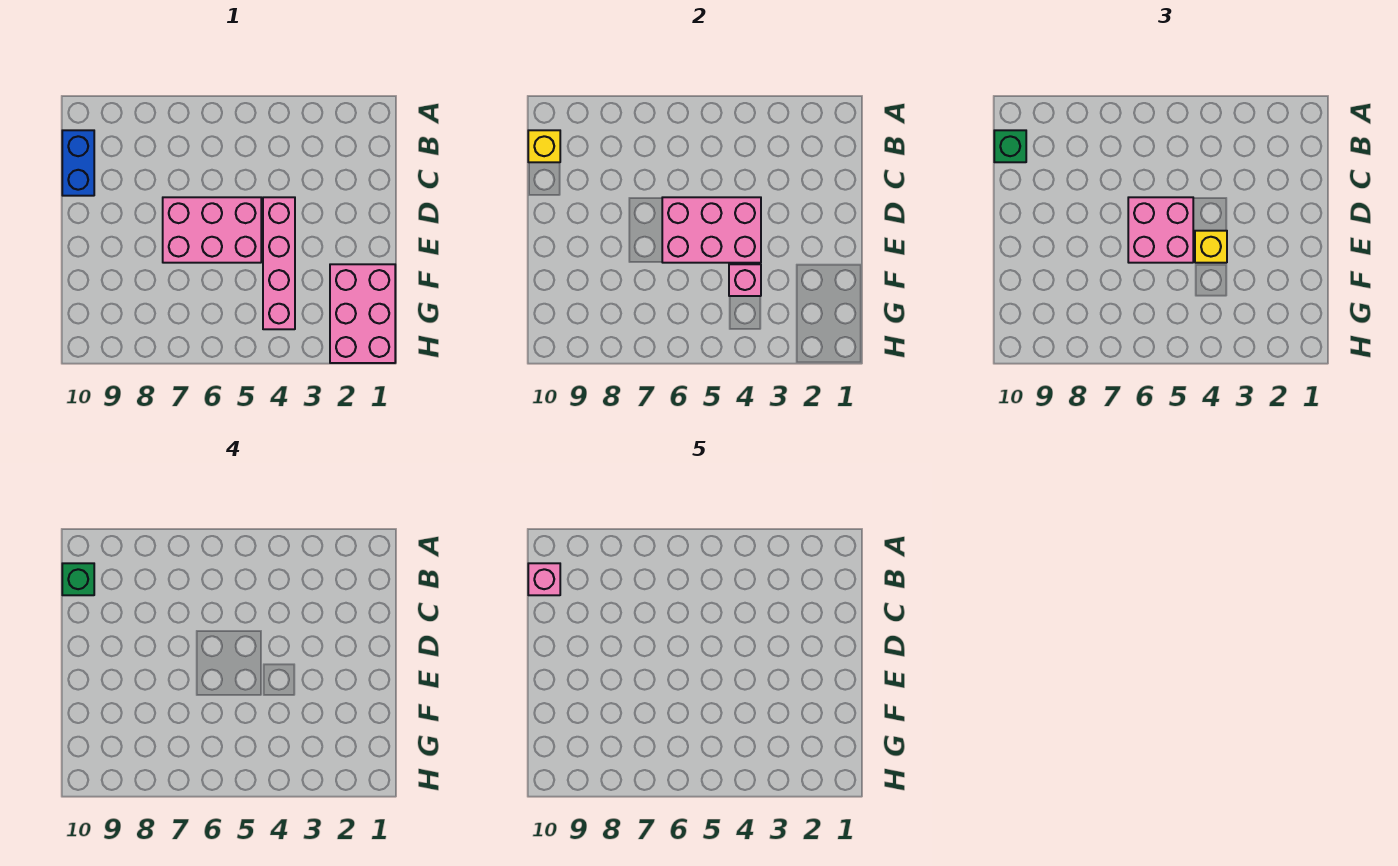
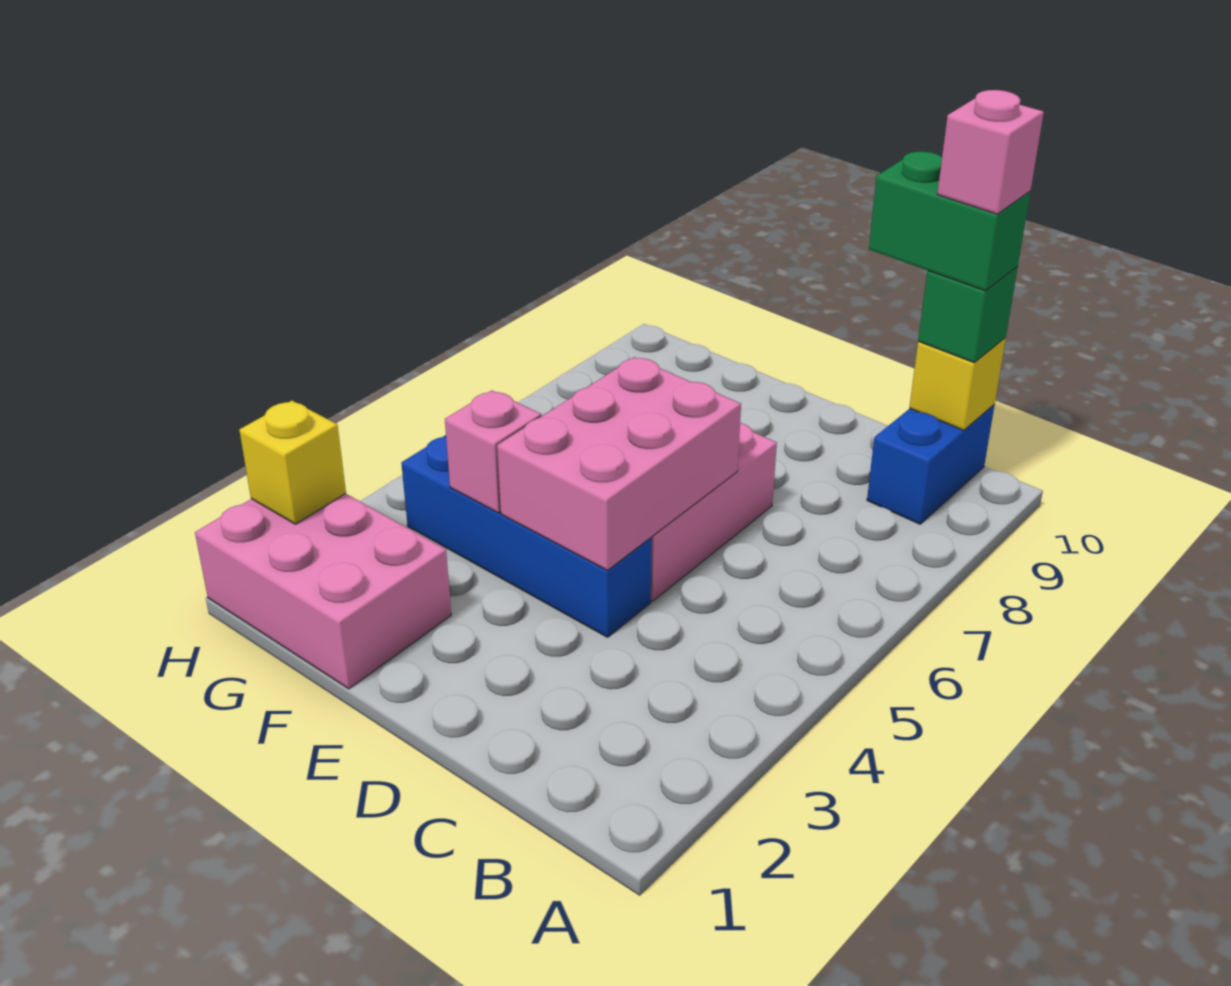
blue brick B10:C10 level 1 -> blue brick B9:B10 level 1
green brick B10 level 4 -> green brick B10:C10 level 4
pink brick D4:G4 level 1 -> blue brick D4:G4 level 1
pink brick D5:E6 level 3 -> none
yellow brick E4 level 3 -> yellow brick H2 level 2

